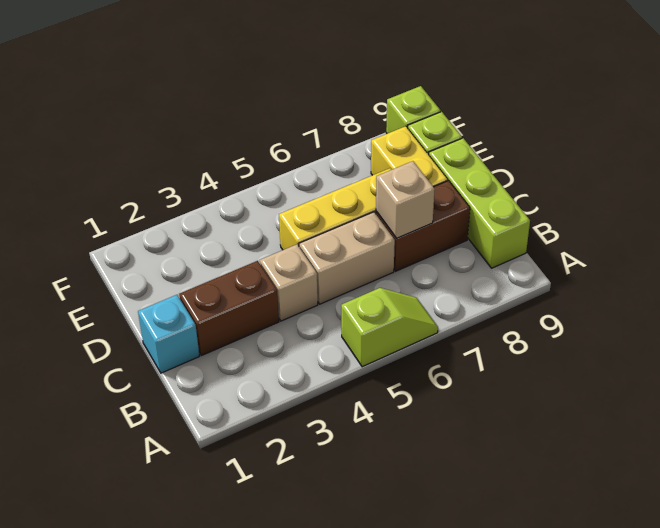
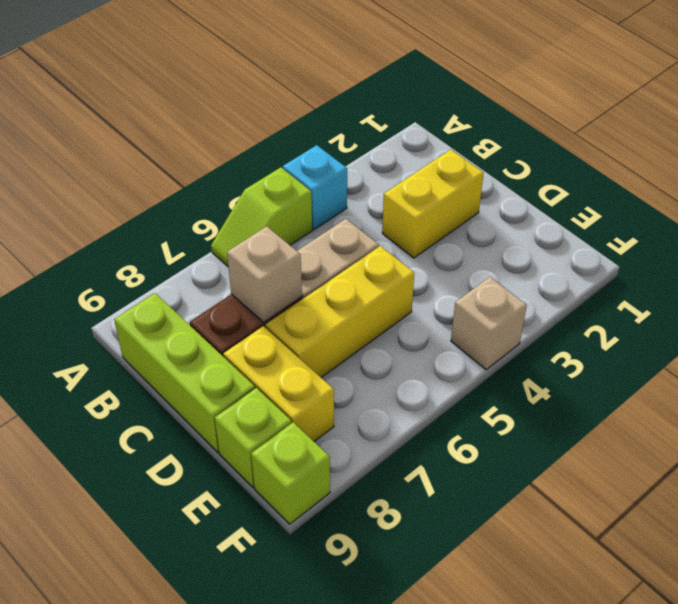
cyan brick C1 level 1 -> cyan brick A4 level 1
brown brick C2:C3 level 1 -> yellow brick C2:C3 level 1
tan brick C4 level 1 -> tan brick F4 level 1

